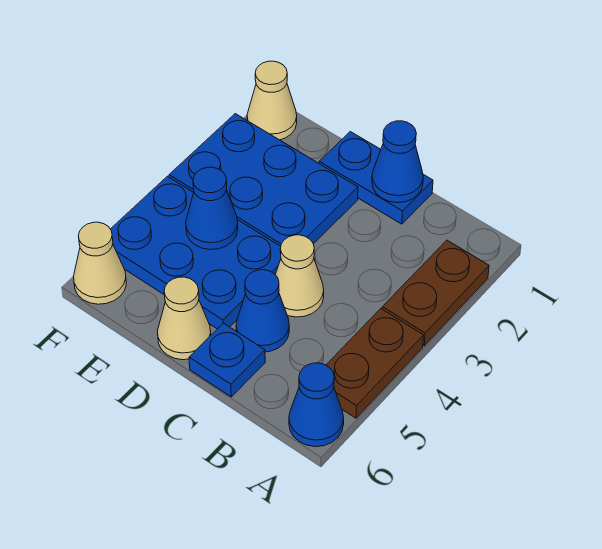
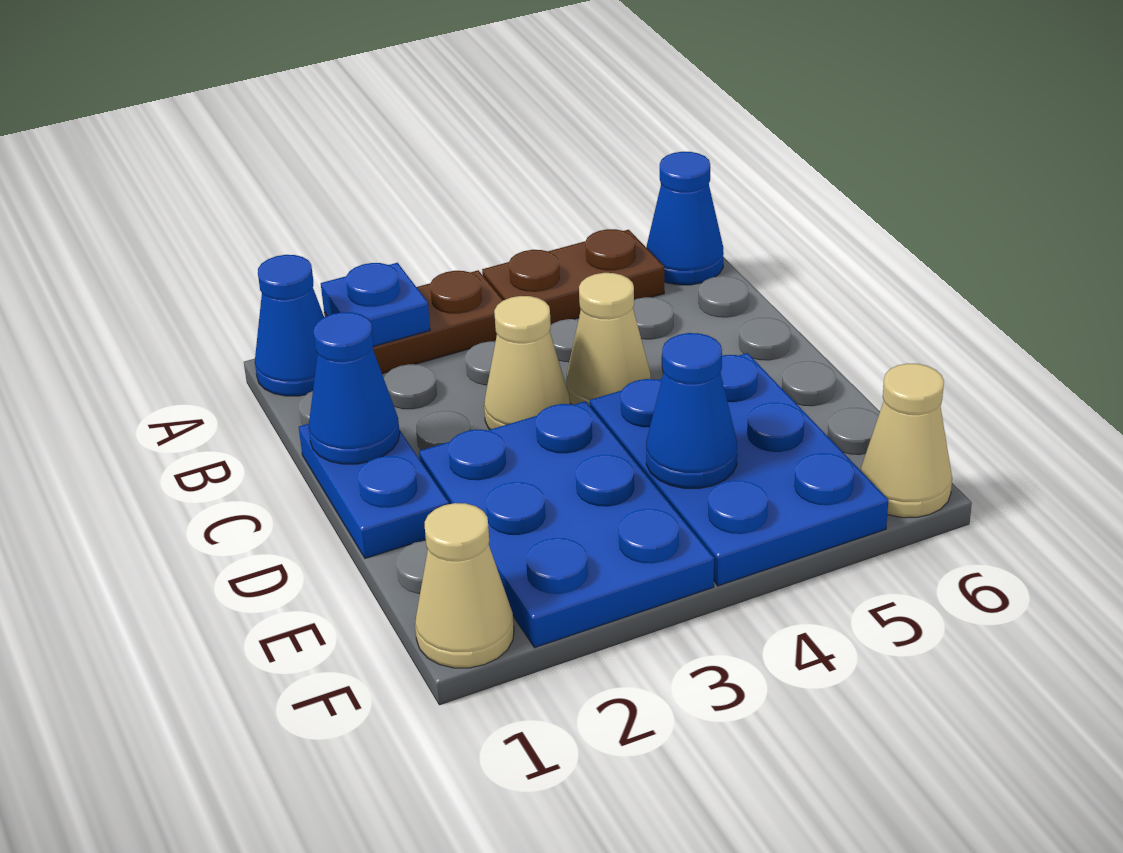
blue cone C5 level 1 -> blue cone A1 level 1
blue plate C6 level 1 -> blue plate A2 level 2
tan cone D6 level 1 -> tan cone C3 level 1

